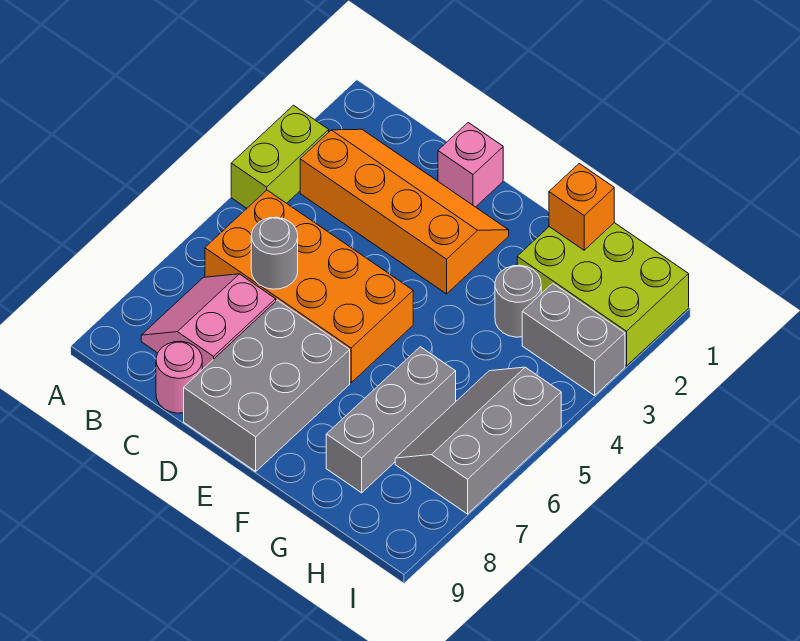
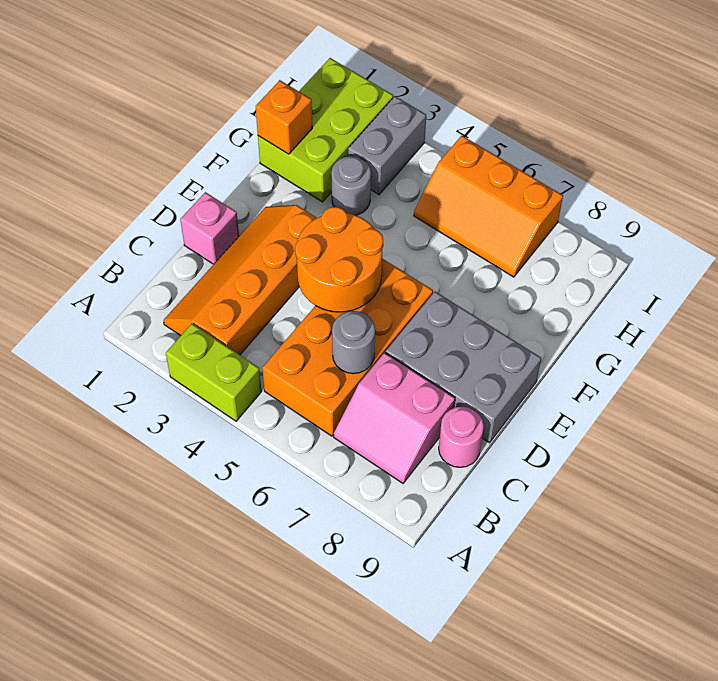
none -> orange round brick D4:E5 level 2
grey brick G6:G8 level 1 -> none
grey slope H5:I7 level 1 top I -> orange slope H5:I7 level 1 top I

